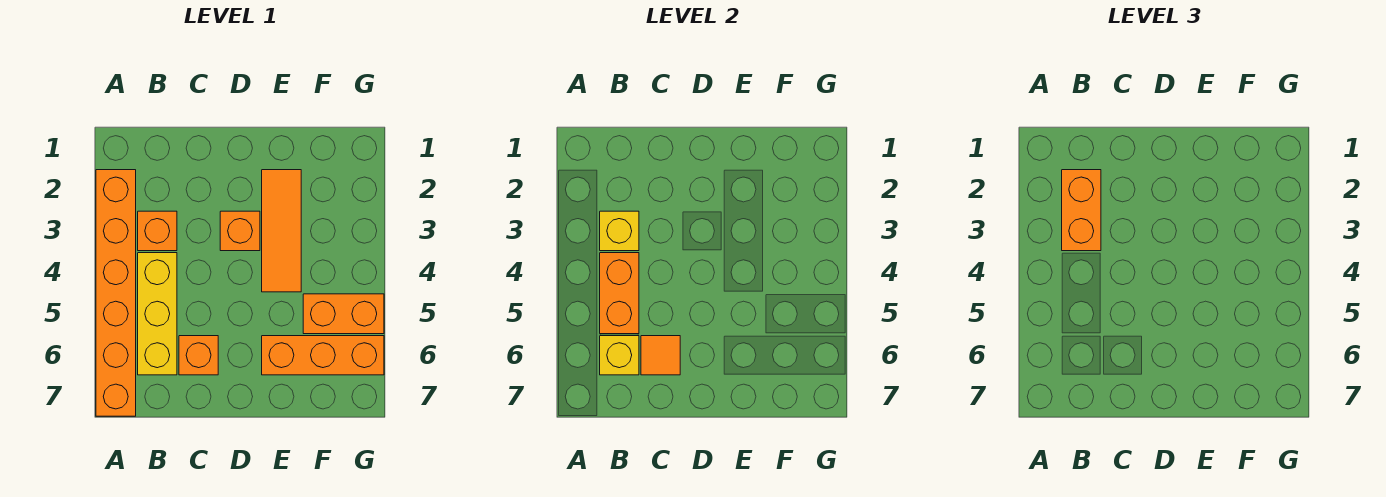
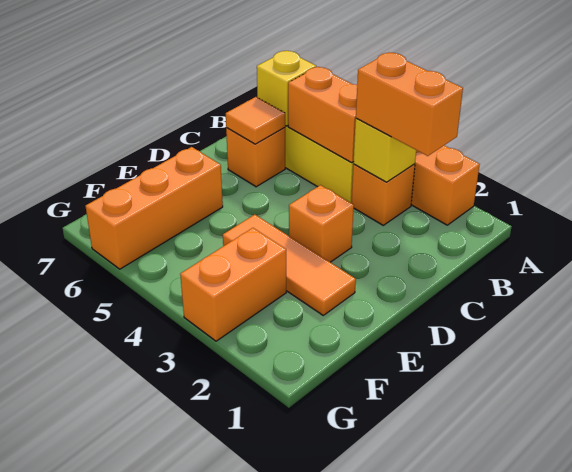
orange brick F5:G5 level 1 -> orange brick F3:G3 level 1

